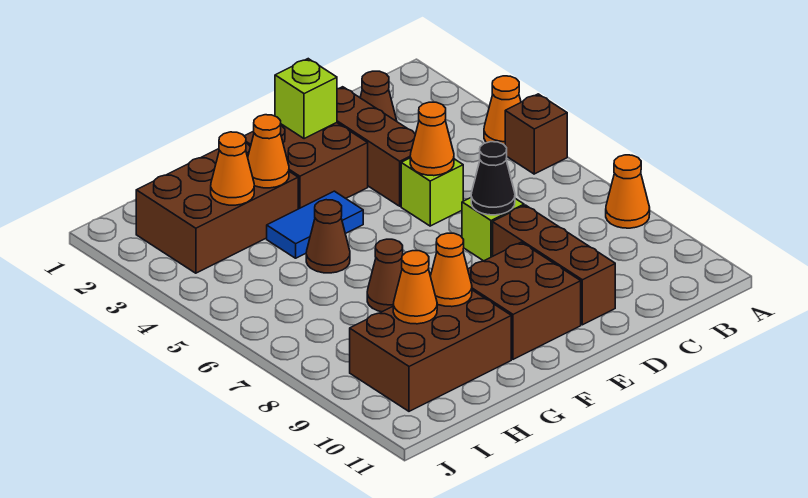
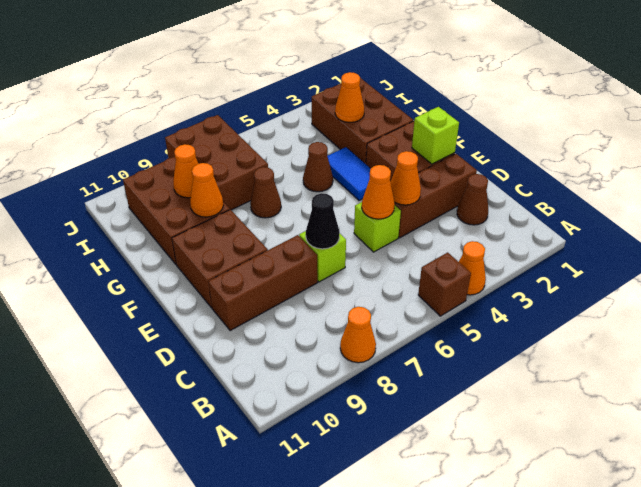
orange cone G3 level 2 -> orange cone D4 level 2
none -> brown brick H7:J8 level 1

